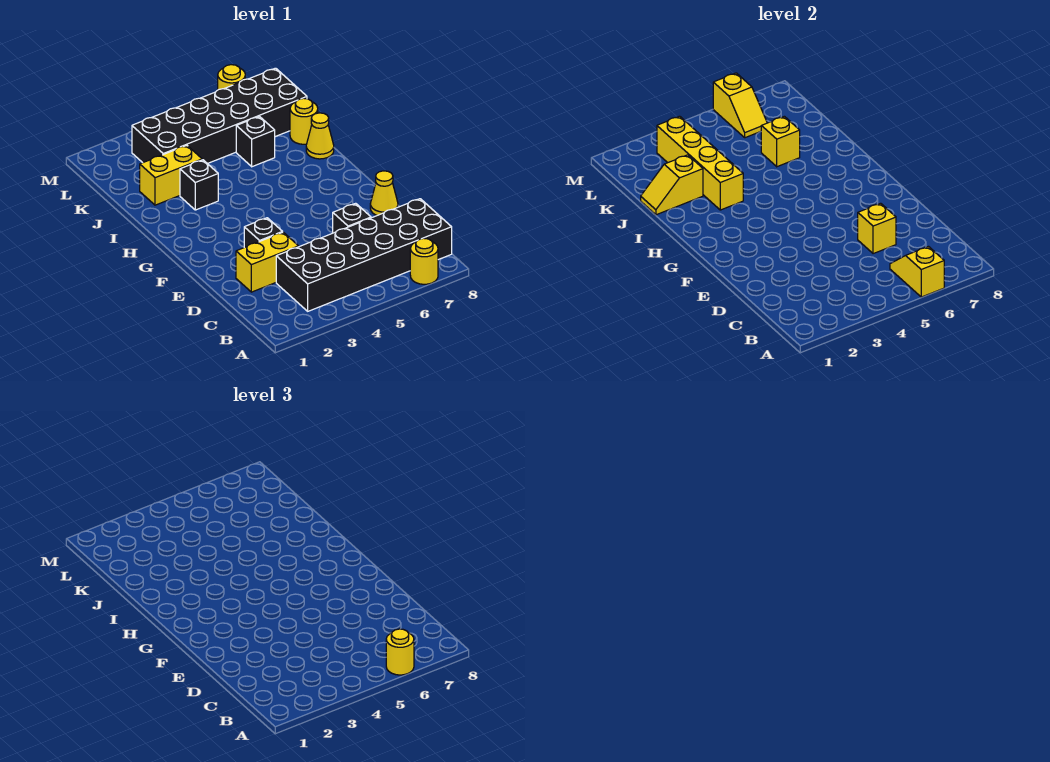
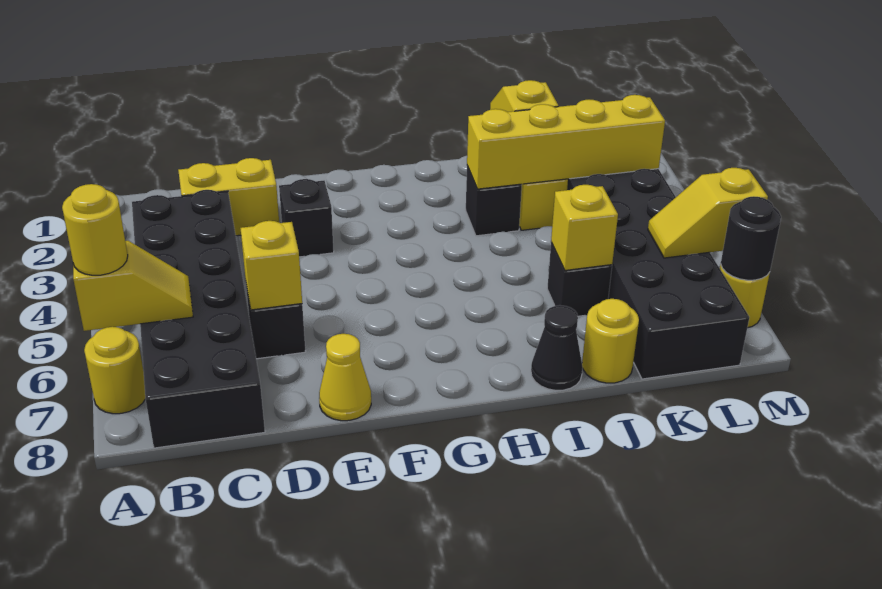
yellow brick D2:D3 level 1 -> yellow brick C2:D2 level 1
yellow cone I8 level 1 -> black cone I8 level 1
none -> black round brick M7 level 2

